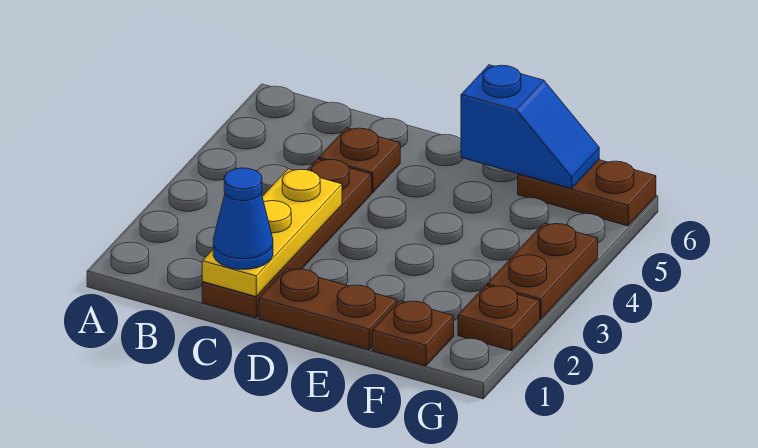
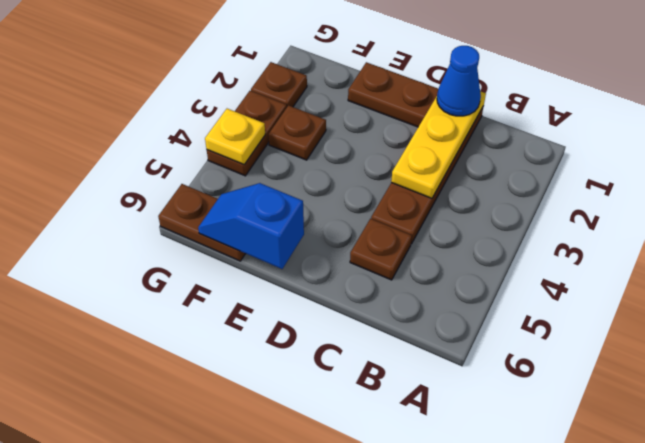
brown plate F1 level 1 -> brown plate F3 level 1
none -> yellow plate G4 level 2

